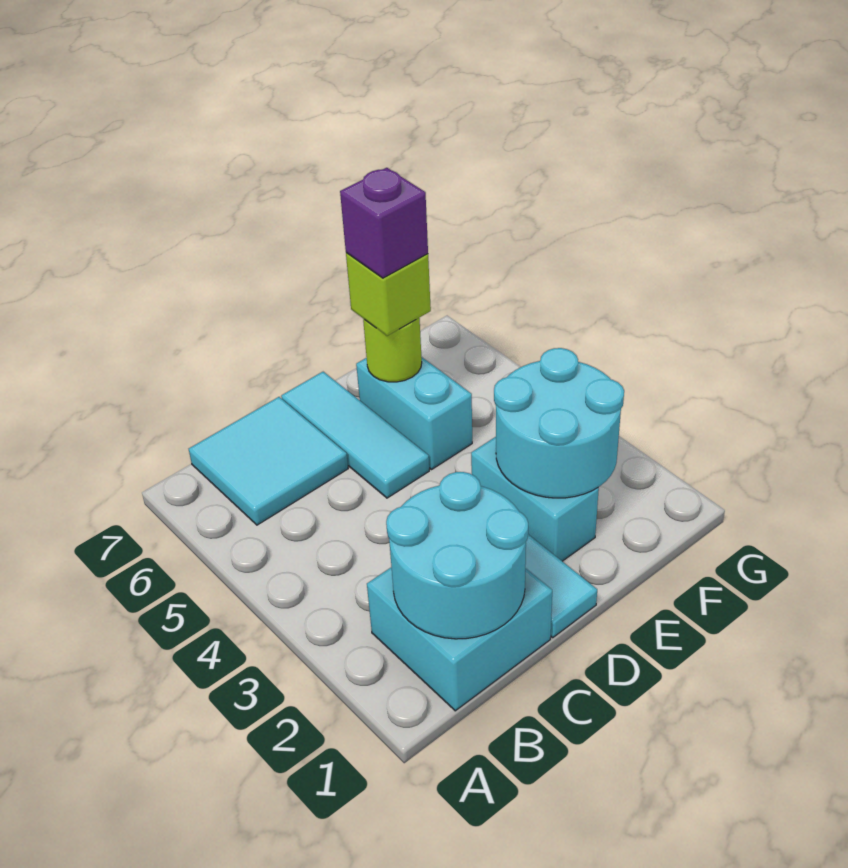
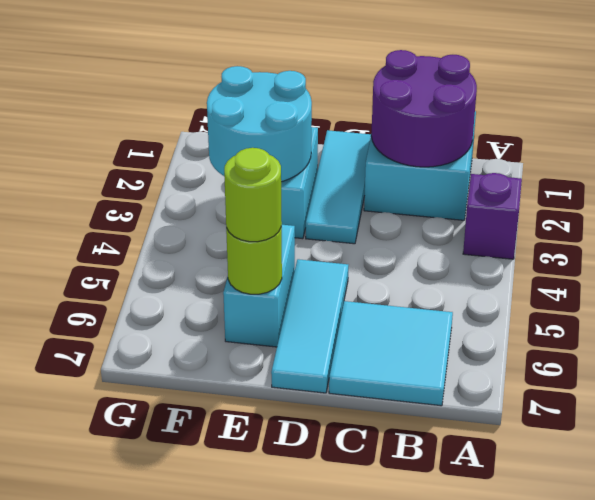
cyan round brick B1:C2 level 2 -> purple round brick B1:C2 level 2
lime brick E6 level 3 -> lime round brick E6 level 3
purple brick E6 level 4 -> purple brick A3 level 1

